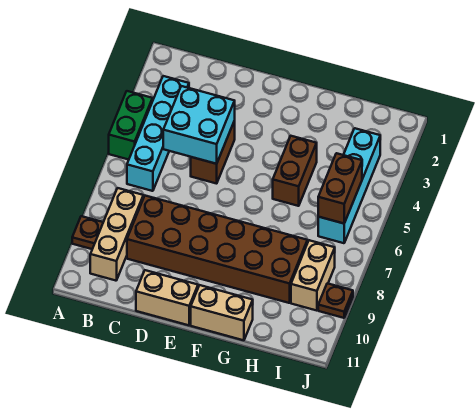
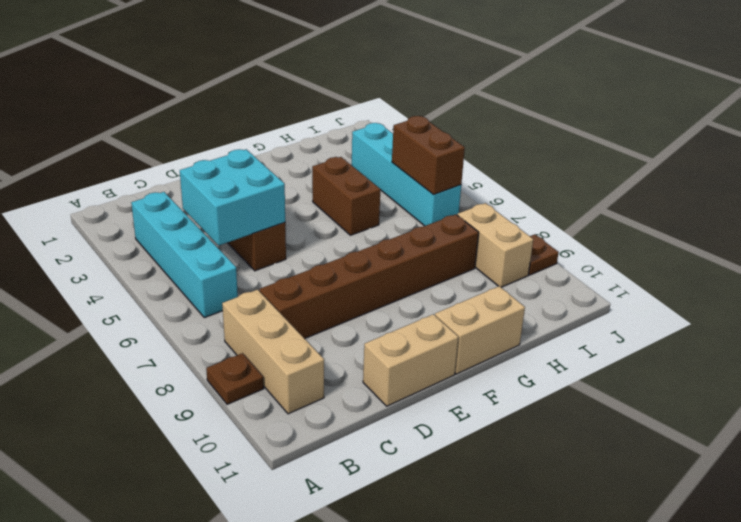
green brick A4:A5 level 1 -> none
brown brick C8:H9 level 1 -> brown brick C8:H8 level 1

